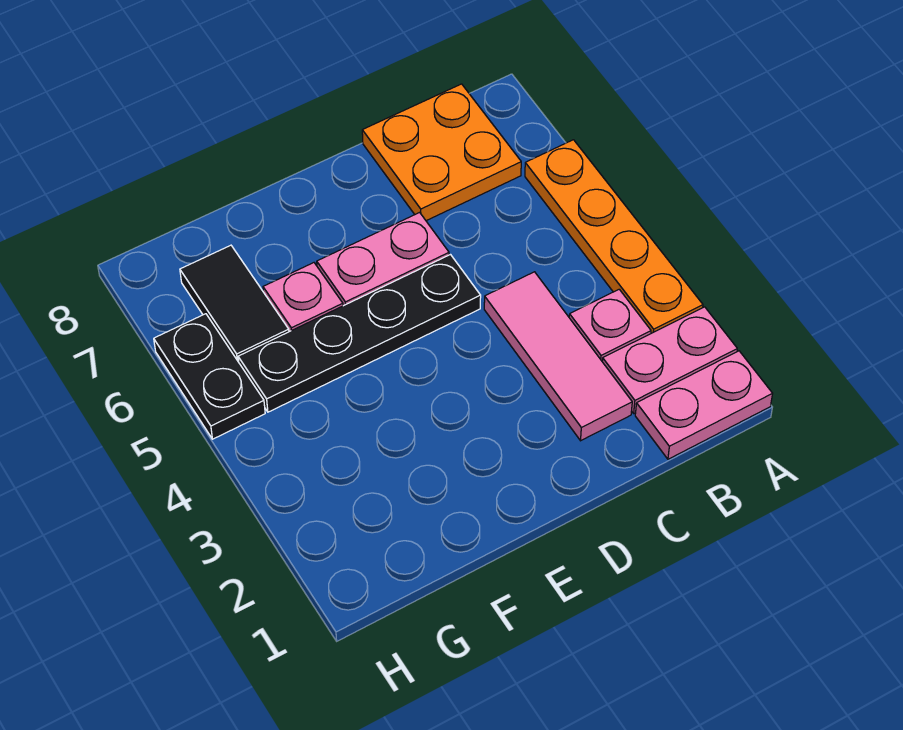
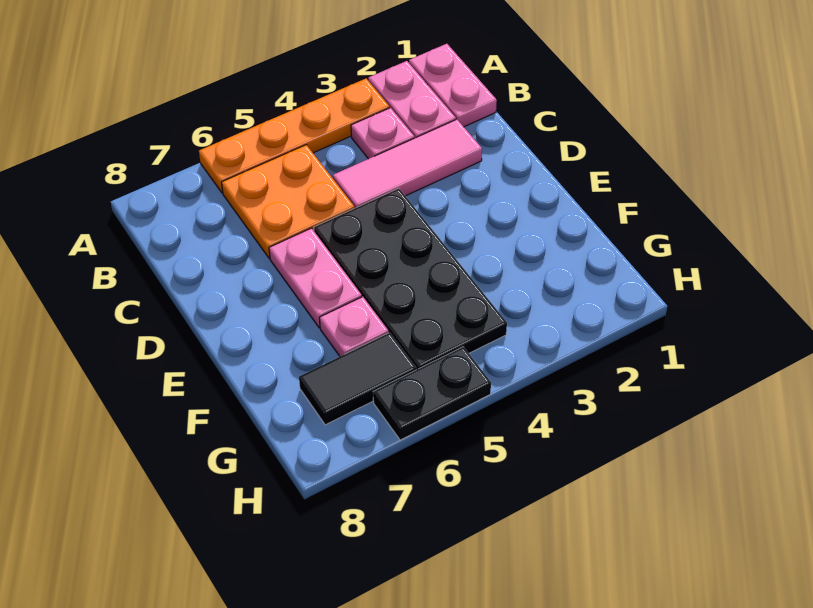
orange plate B7:C8 level 1 -> orange plate B5:C6 level 1
black plate D5:G5 level 1 -> black plate D4:G5 level 1

